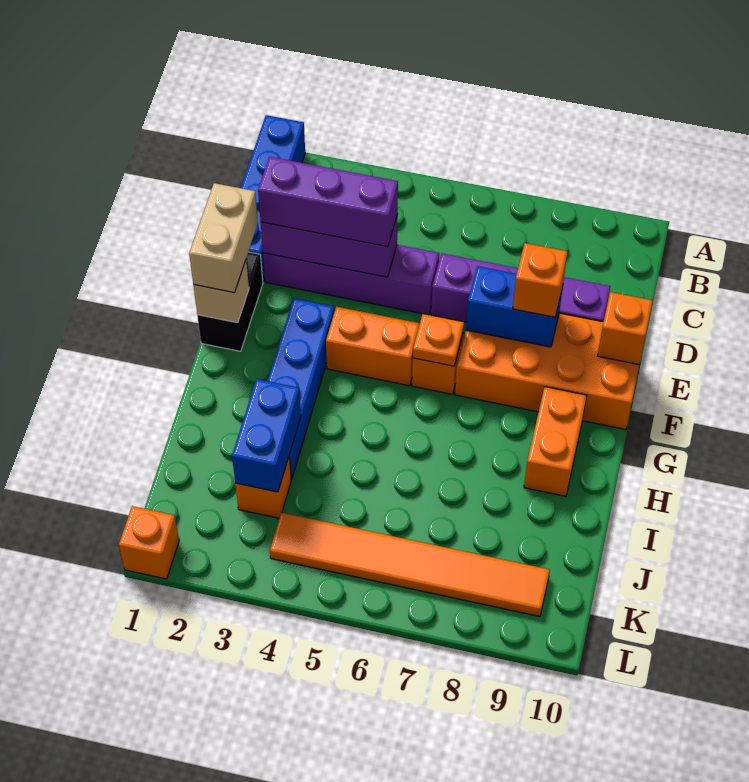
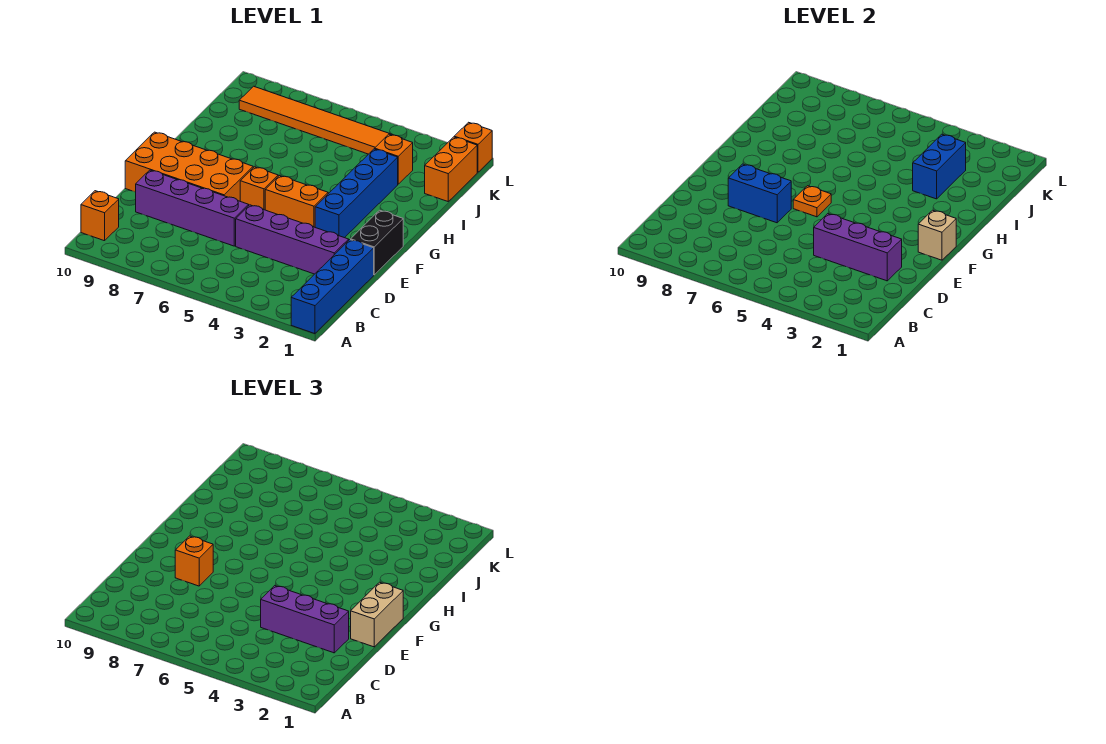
orange brick E10 level 2 -> orange brick B10 level 1
orange brick G9:H9 level 1 -> orange brick J1:K1 level 1

